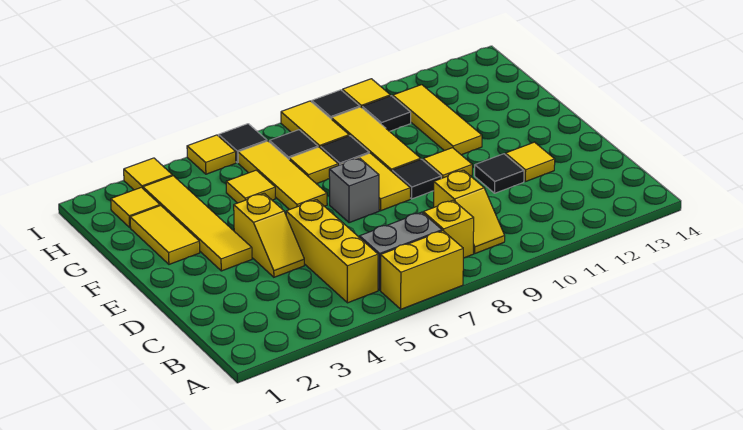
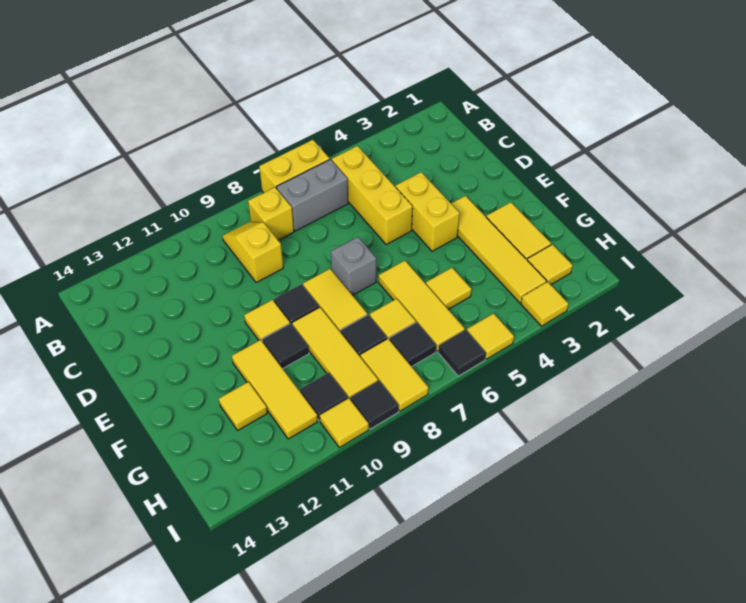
yellow slope D4:E4 level 1 top E -> yellow brick D4:E4 level 1
black tile D11 level 1 -> black tile F10 level 1
yellow tile D12 level 1 -> yellow tile G12 level 1

